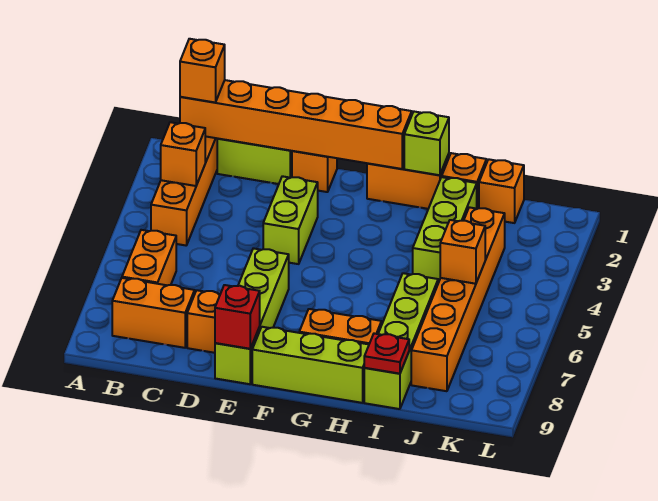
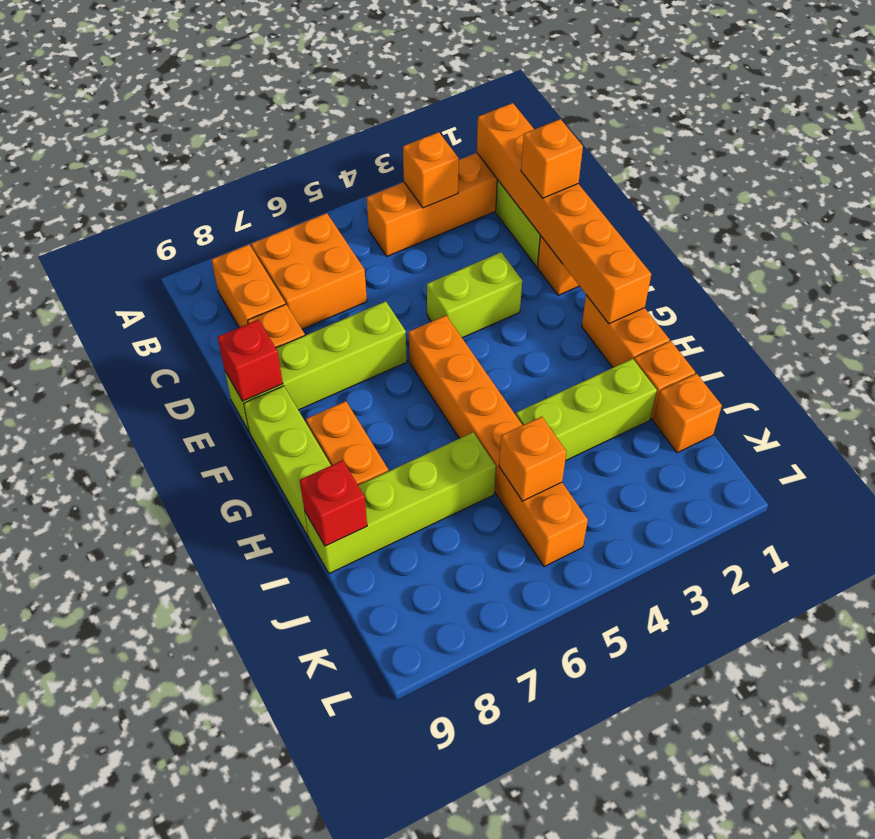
orange brick B1 level 3 -> orange brick D1 level 3
orange brick B6:B7 level 1 -> orange brick B6:C7 level 1
lime brick H1 level 2 -> none
red plate I9 level 2 -> red brick I9 level 2
orange brick J3:J8 level 1 -> orange brick F5:K5 level 1

